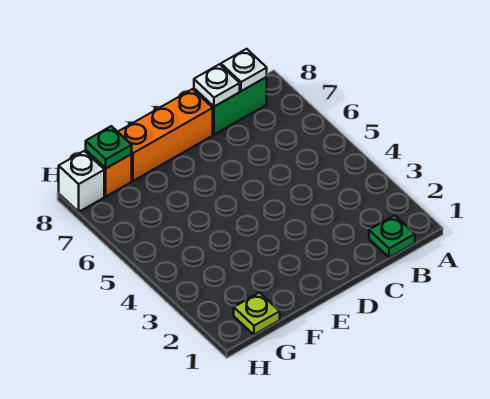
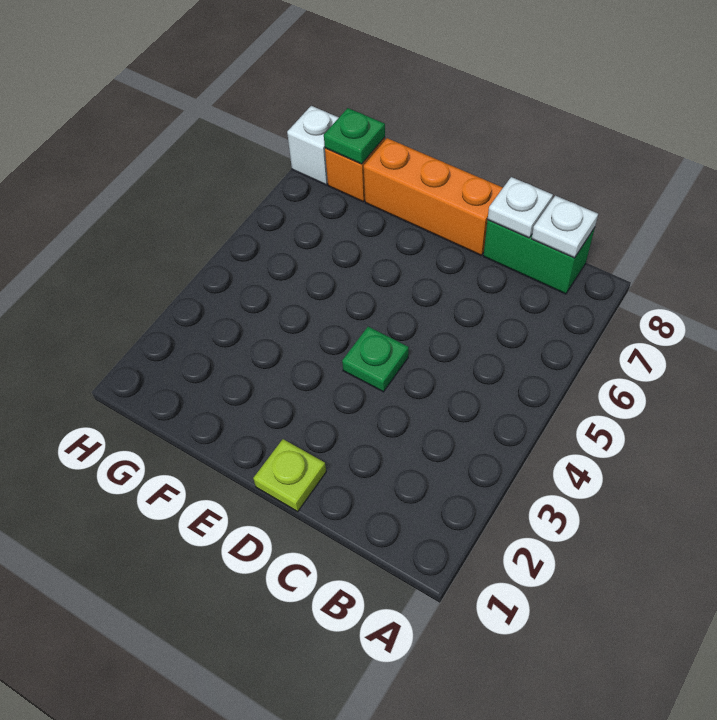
green plate B1 level 1 -> green plate D4 level 1
lime plate G1 level 1 -> lime plate D1 level 1

